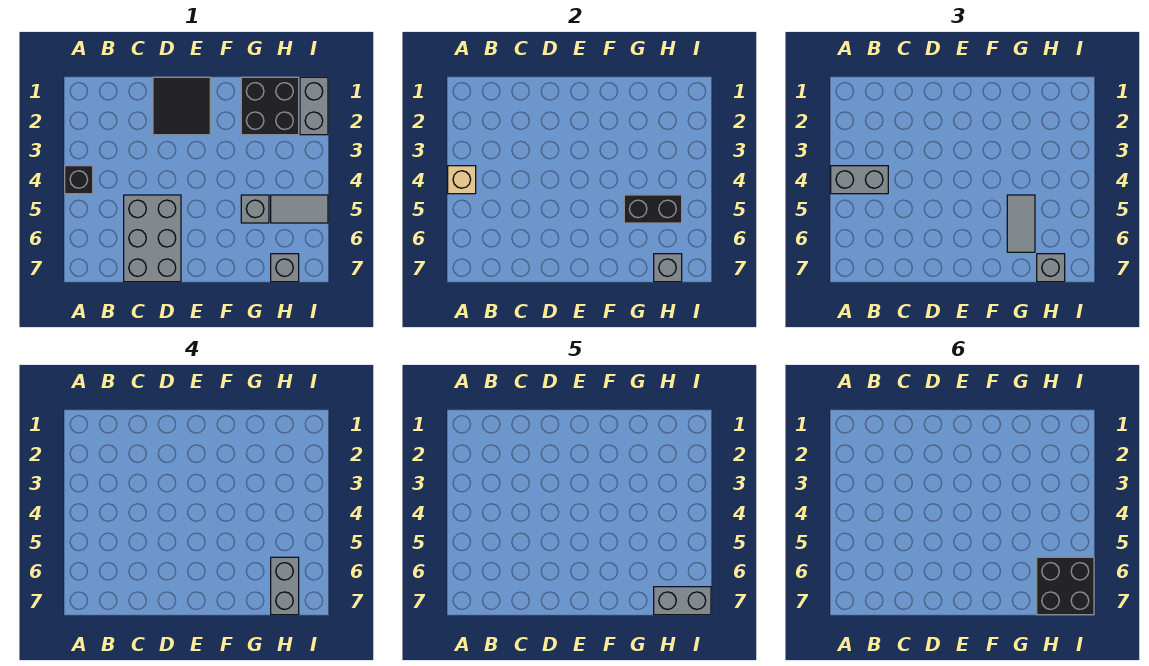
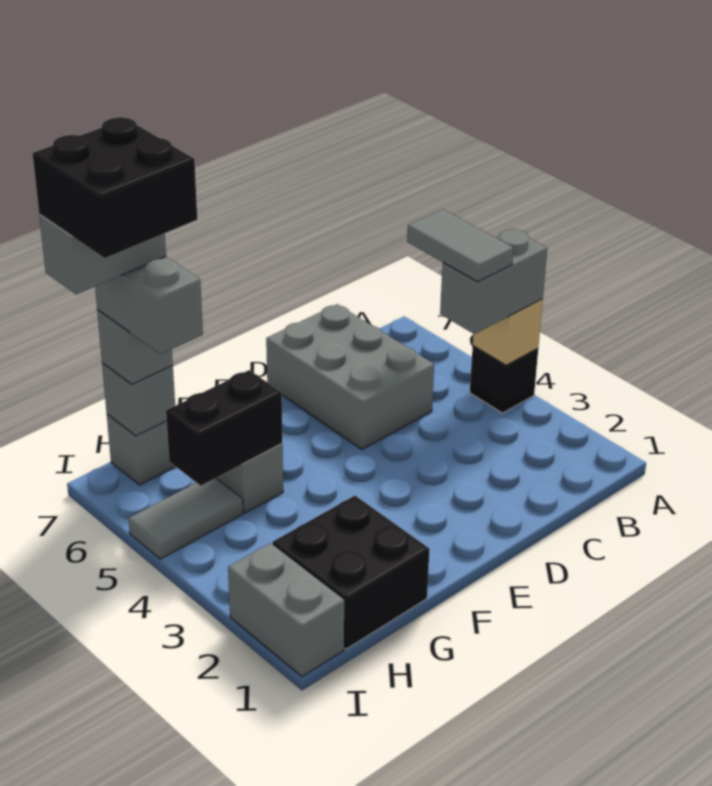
black tile D1:E2 level 1 -> none
grey tile G5:G6 level 3 -> grey tile B4:B5 level 4

